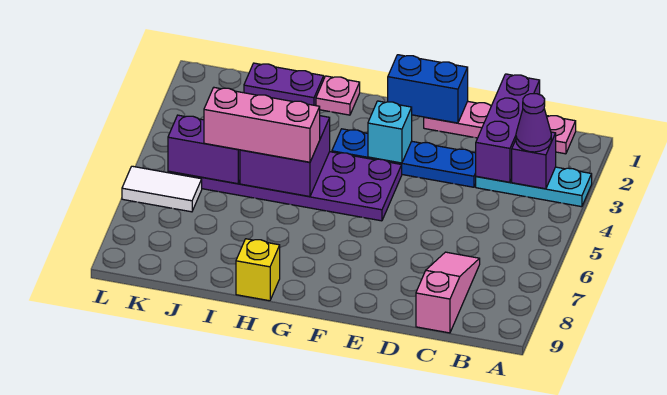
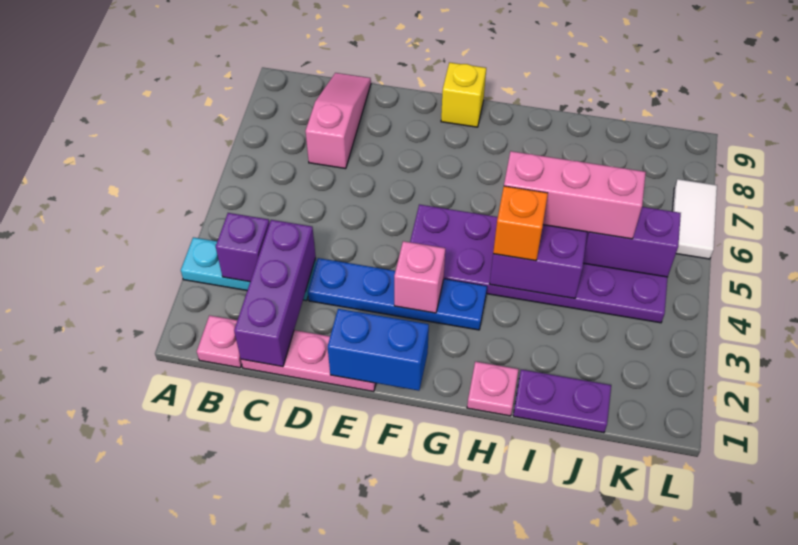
purple cone B3 level 3 -> none
pink slope C7:C9 level 1 top 9 -> pink slope C7:C9 level 1 top 7
cyan brick F3 level 2 -> pink brick F3 level 2
none -> orange brick H4 level 3
yellow brick H9 level 1 -> yellow brick F9 level 1
white tile K6:L6 level 1 -> white tile L6:L7 level 1

